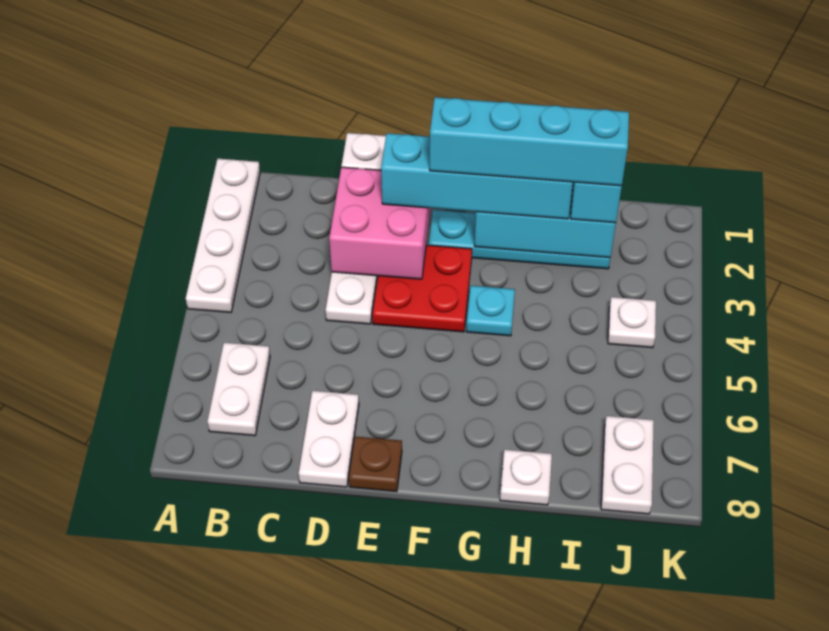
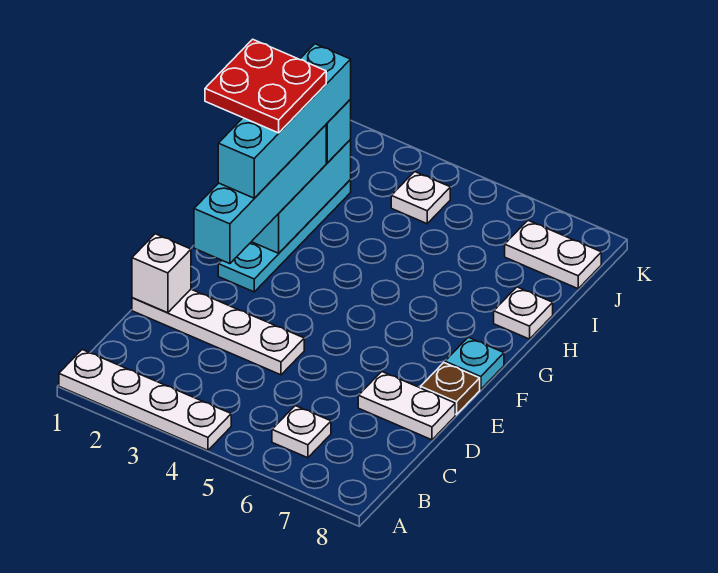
white plate B6:B7 level 1 -> white plate B6 level 1
pink brick D2:E3 level 2 -> none
red plate E3:F4 level 1 -> red plate G1:H2 level 5
cyan plate G4 level 1 -> cyan plate F8 level 1

